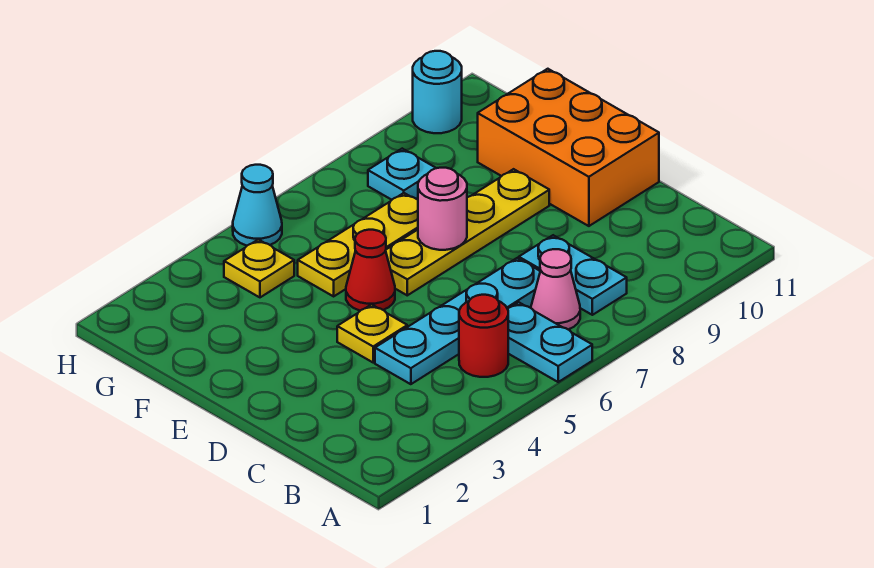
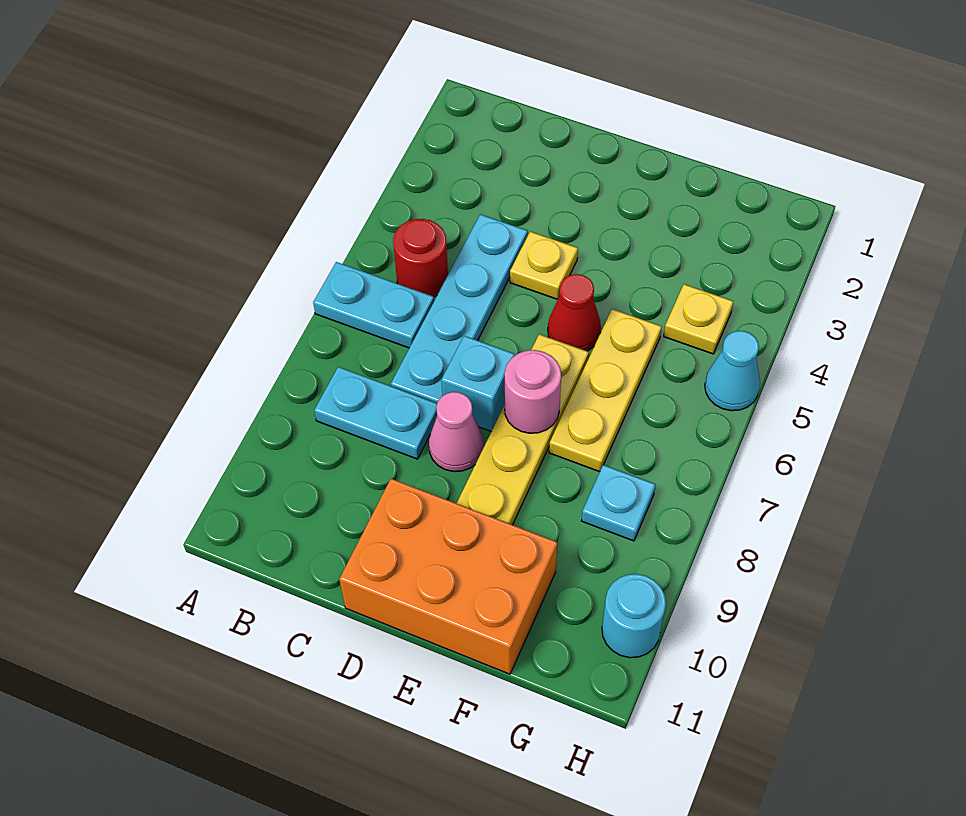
pink cone B7 level 1 -> pink cone D8 level 1
none -> cyan brick D7 level 1

